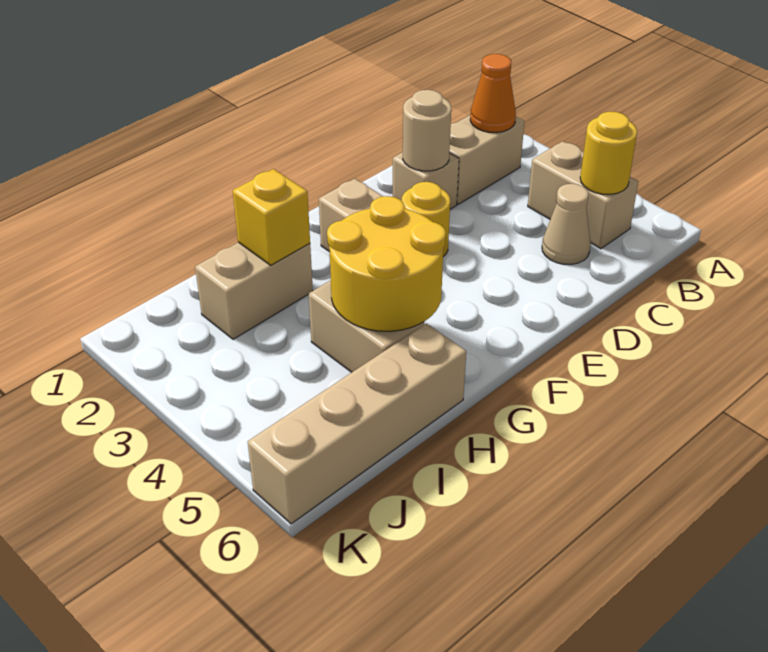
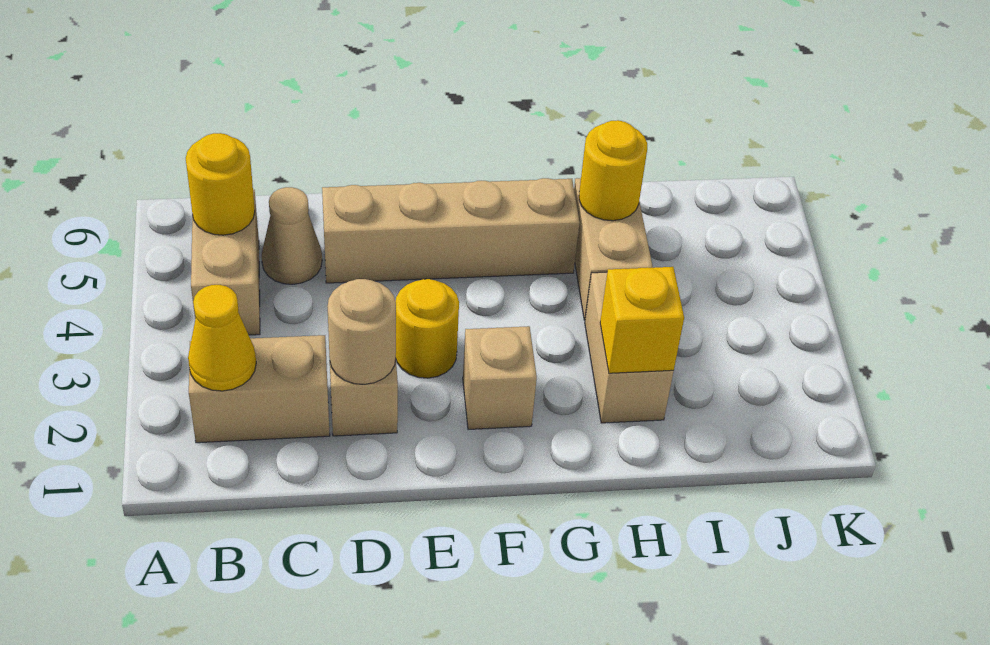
orange cone B2 level 2 -> yellow cone B2 level 2
yellow round brick G4:H5 level 2 -> yellow round brick H5 level 2
tan brick H2:I2 level 1 -> tan brick H2:H3 level 1
tan brick H6:K6 level 1 -> tan brick D5:G5 level 1

